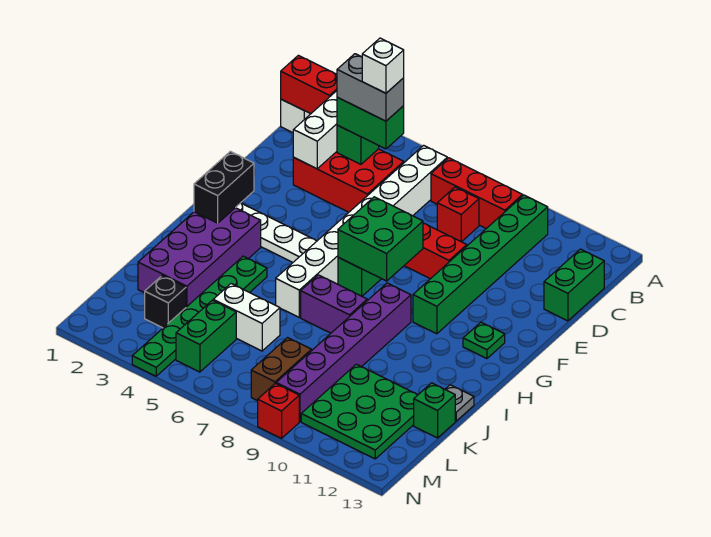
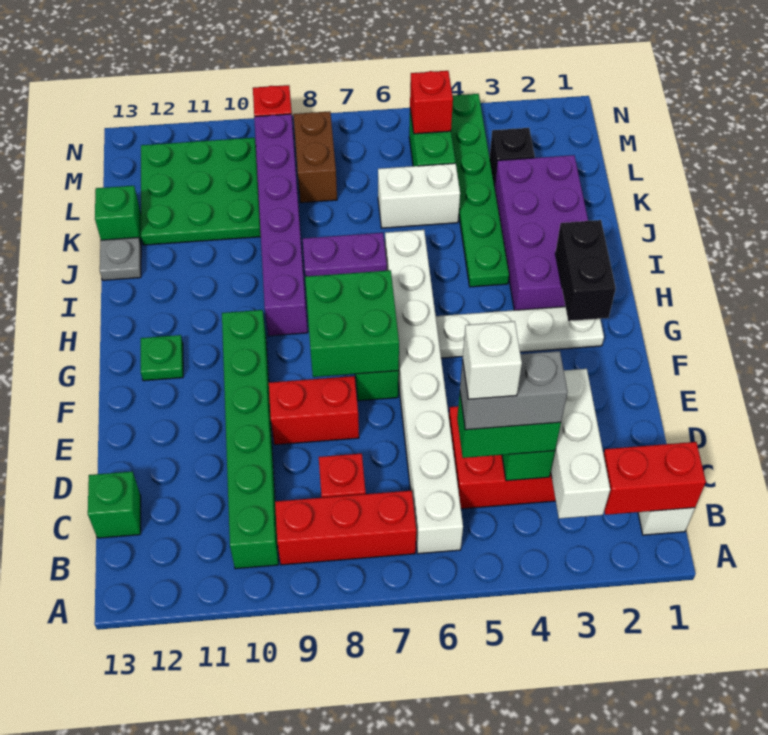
green brick C13:D13 level 1 -> green brick C13 level 1
none -> red brick M5 level 2

